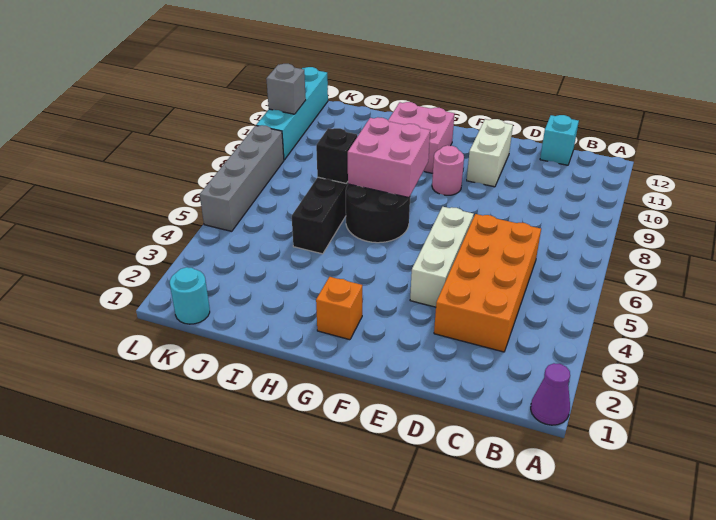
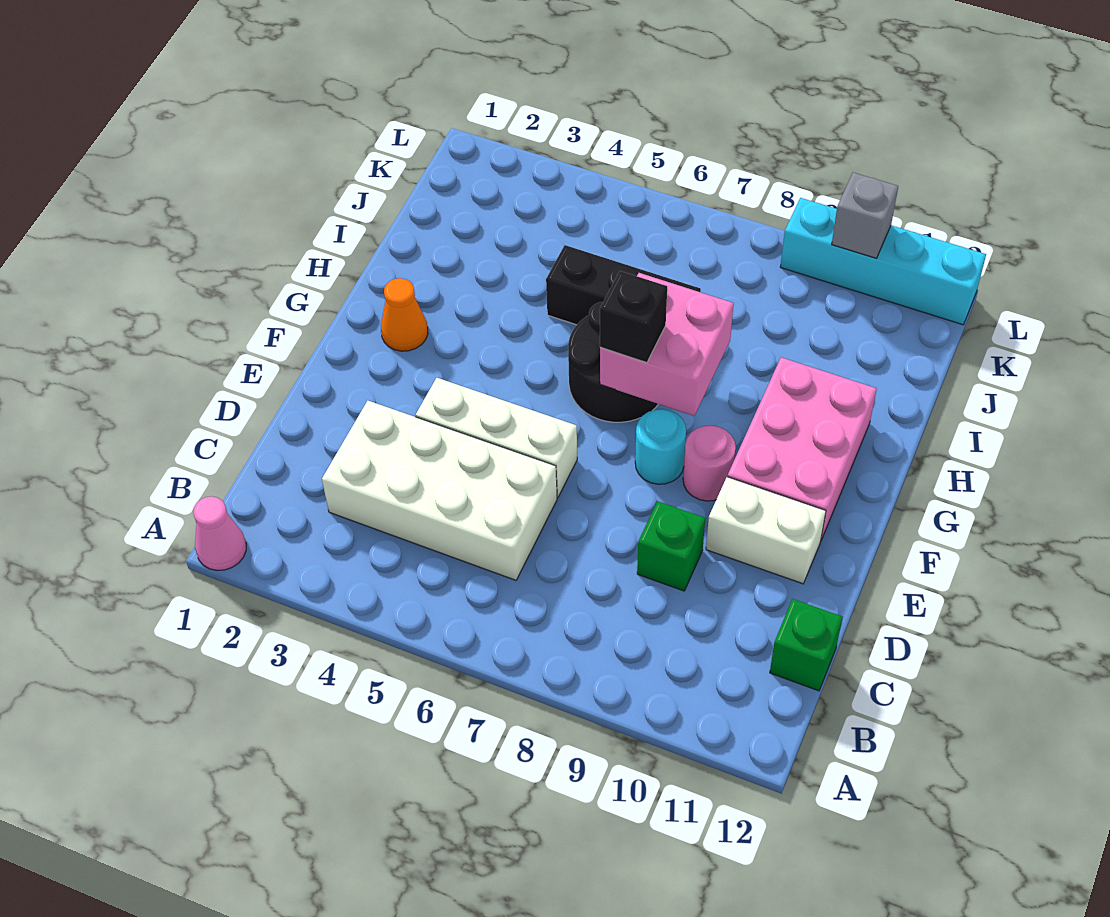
purple cone A1 level 1 -> pink cone A1 level 1
orange brick C3:D6 level 1 -> white brick C3:D6 level 1
cyan brick C12 level 1 -> green brick C12 level 1
none -> green brick D9 level 1
orange brick G2 level 1 -> orange cone G2 level 1
pink brick G10:H11 level 1 -> pink brick F10:H11 level 1
black brick I7 level 2 -> black brick G7 level 3
cyan round brick K1 level 1 -> cyan round brick F8 level 1
grey brick L5:L8 level 1 -> none

